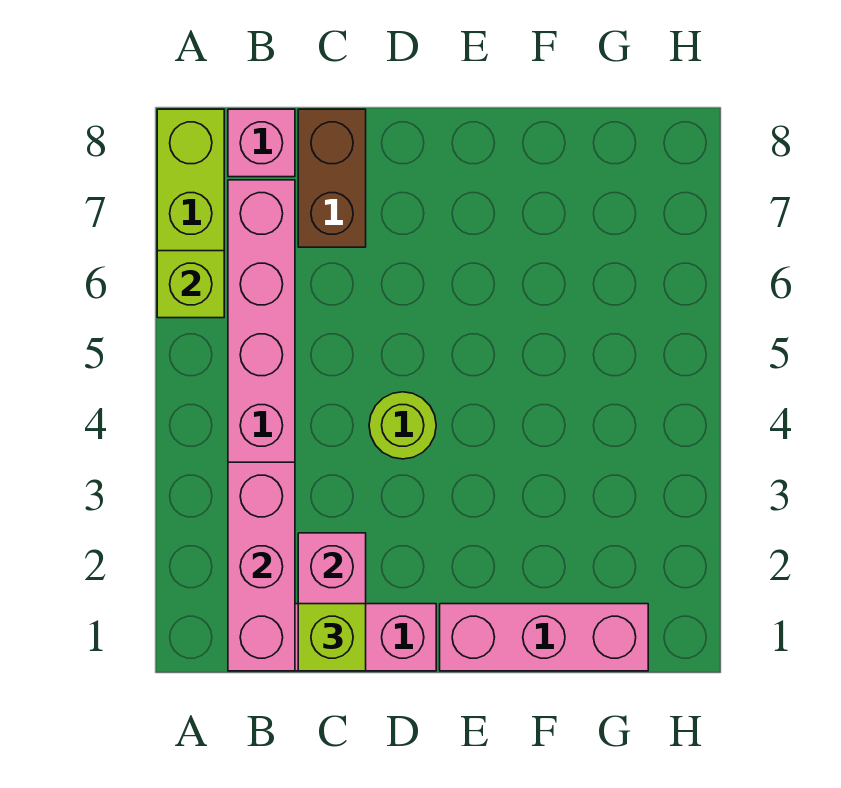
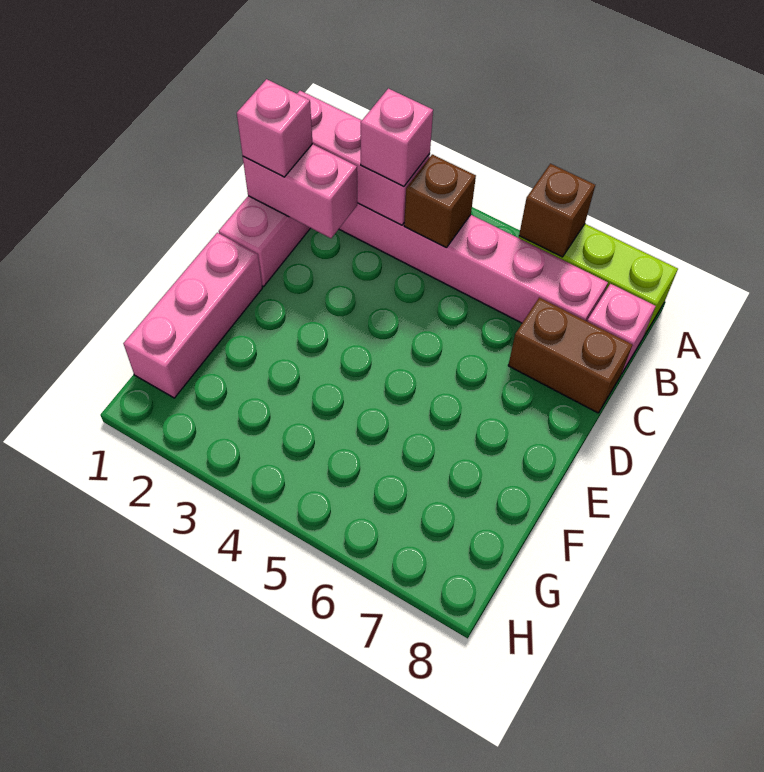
lime brick A6 level 2 -> brown brick A6 level 2
none -> pink brick B3 level 3
none -> brown brick B4 level 2
lime brick C1 level 3 -> pink brick C1 level 3
lime round brick D4 level 1 -> none

